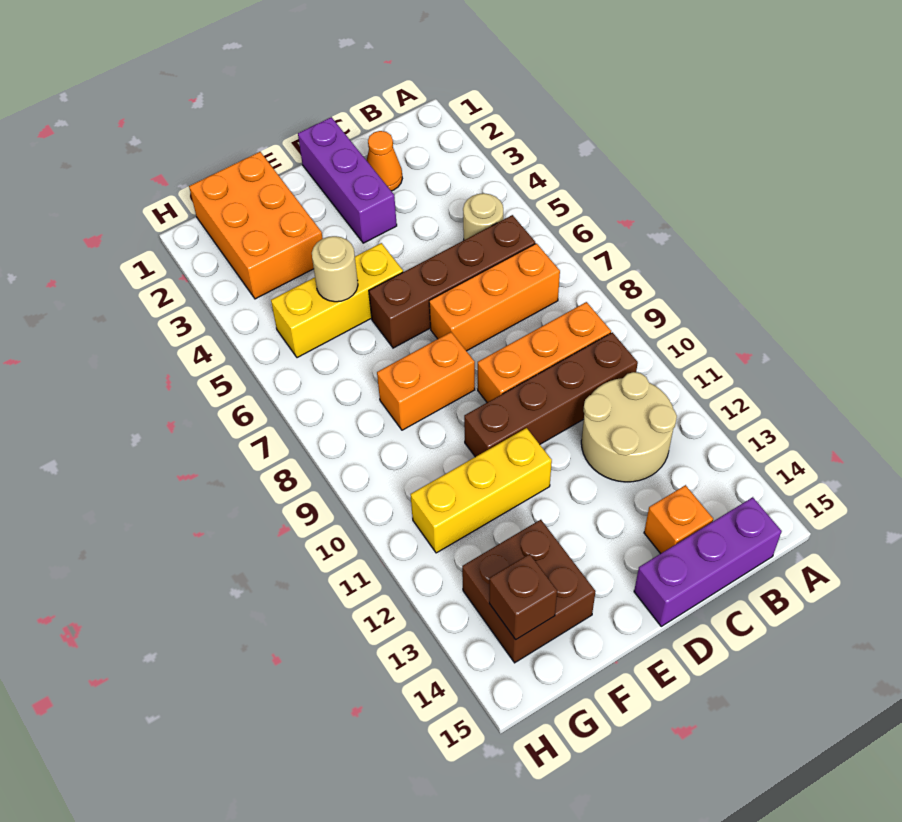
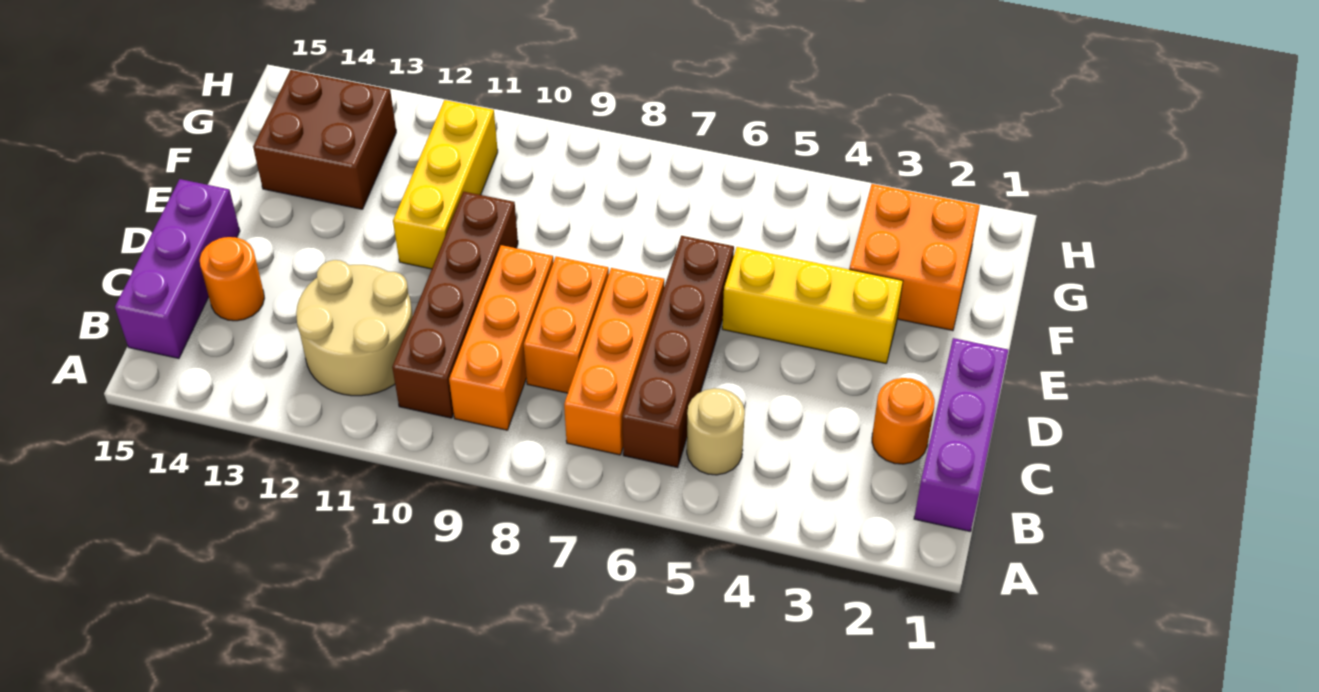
orange cone C2 level 1 -> orange round brick C2 level 1
orange brick C14 level 1 -> orange round brick C14 level 1
purple brick D1:D3 level 1 -> purple brick B1:D1 level 1
yellow brick E5:G5 level 1 -> yellow brick E3:E5 level 1
orange brick E8:F8 level 1 -> orange brick C8:D8 level 1
orange brick F1:G3 level 1 -> orange brick F2:G3 level 1
tan round brick F5 level 2 -> none
brown brick G14 level 2 -> none

